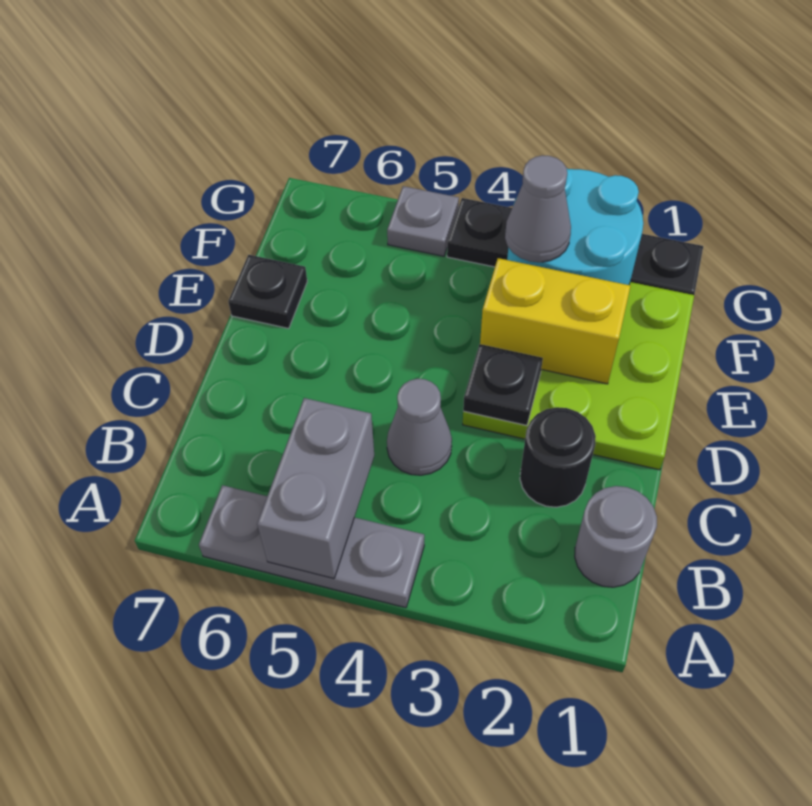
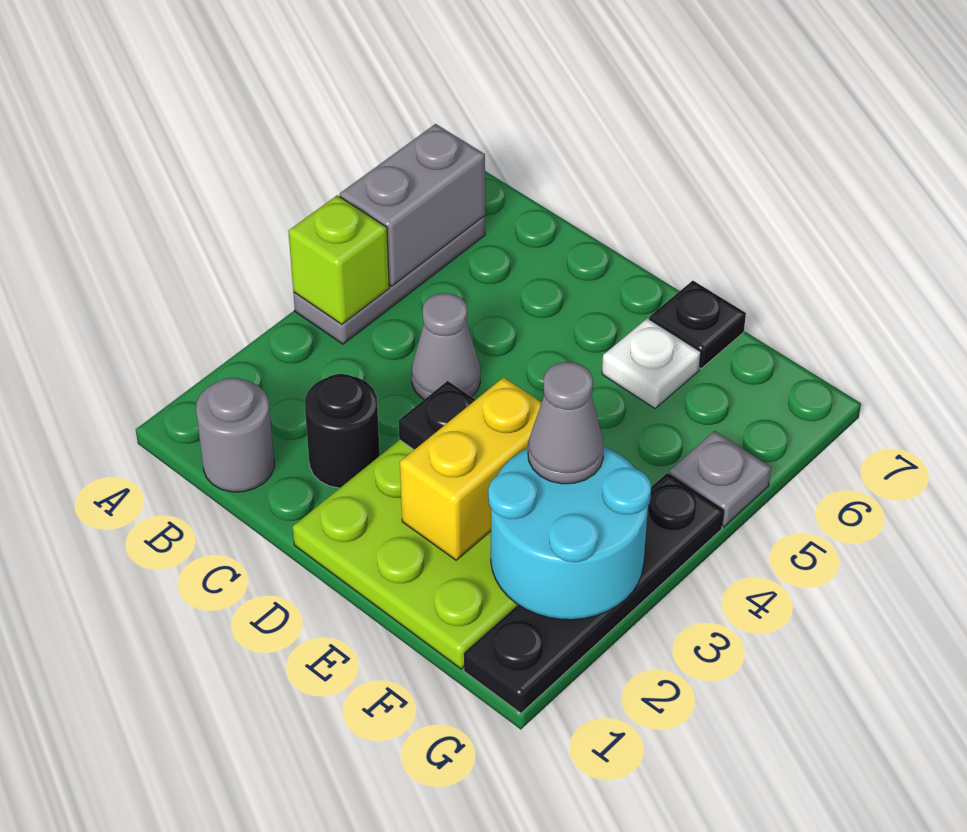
none -> lime brick A4 level 2
grey brick A5:B5 level 2 -> grey brick A5:A6 level 2
none -> white plate E6 level 1

